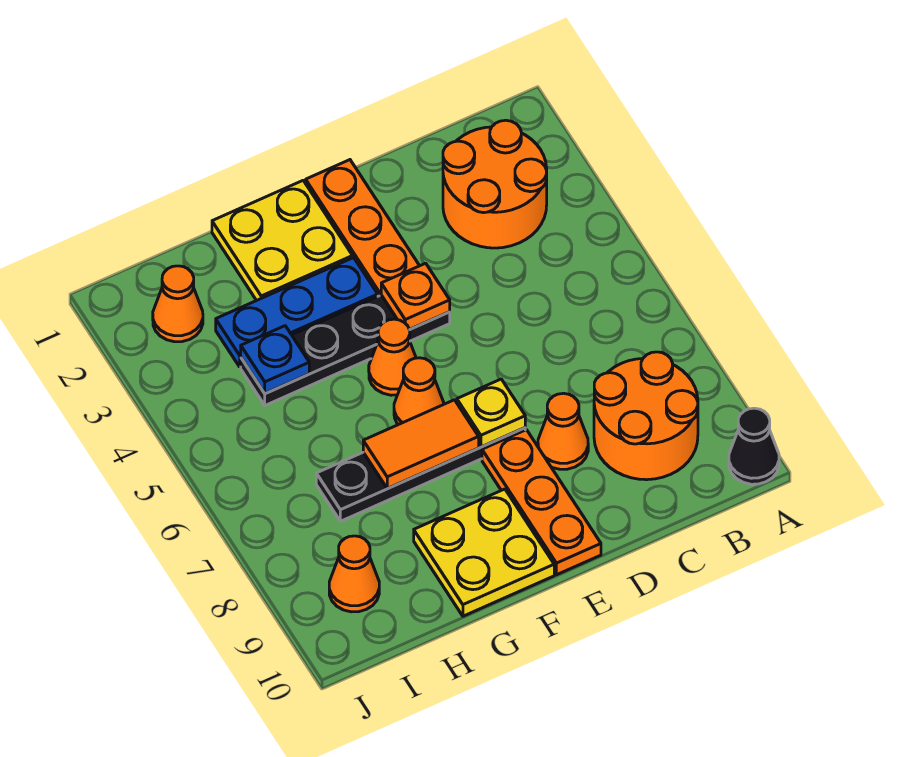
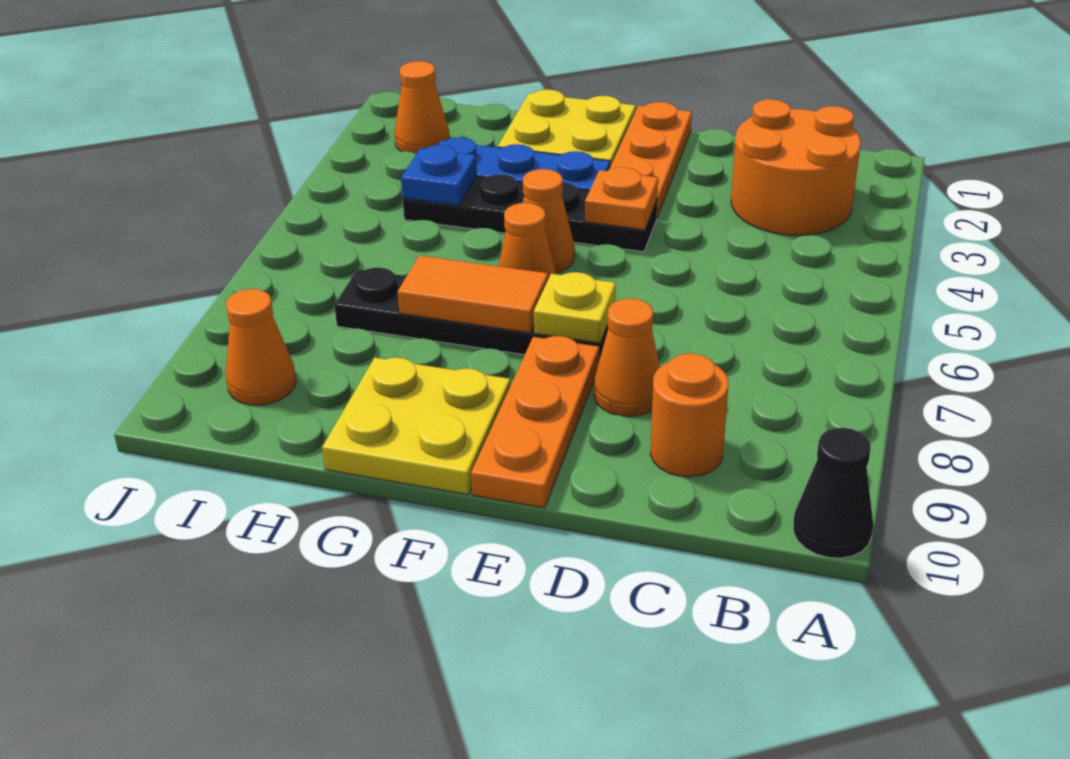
orange round brick B8:C9 level 1 -> orange round brick C9 level 1

